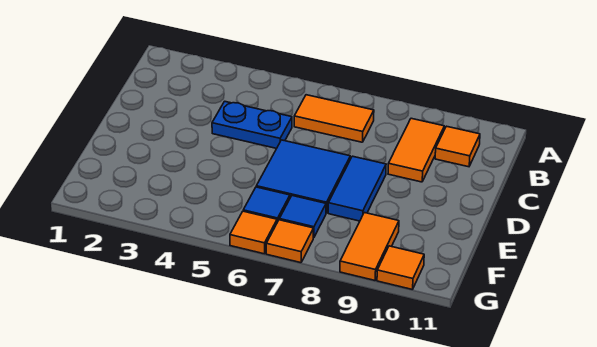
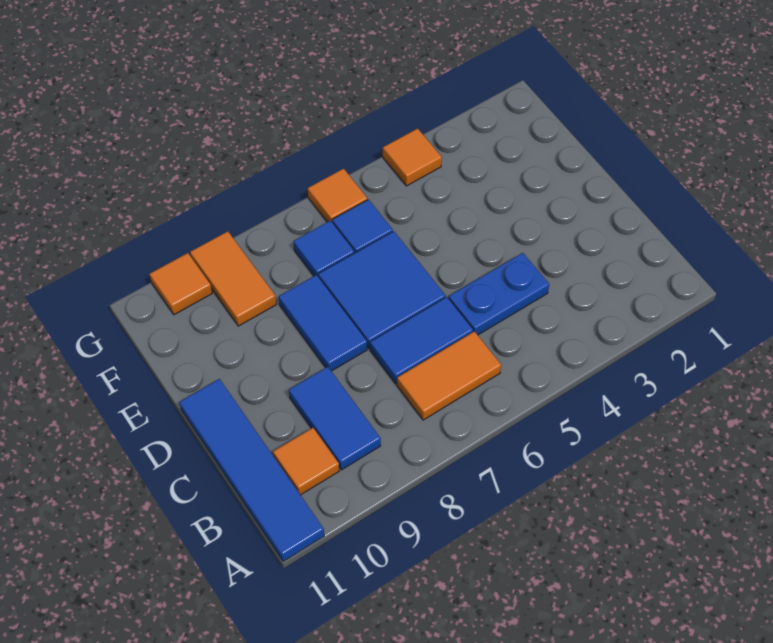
none -> blue tile A11:D11 level 1
orange tile B9:C9 level 1 -> blue tile B9:C9 level 1
none -> blue tile C6:C7 level 1
orange tile G7 level 1 -> orange tile G4 level 1

